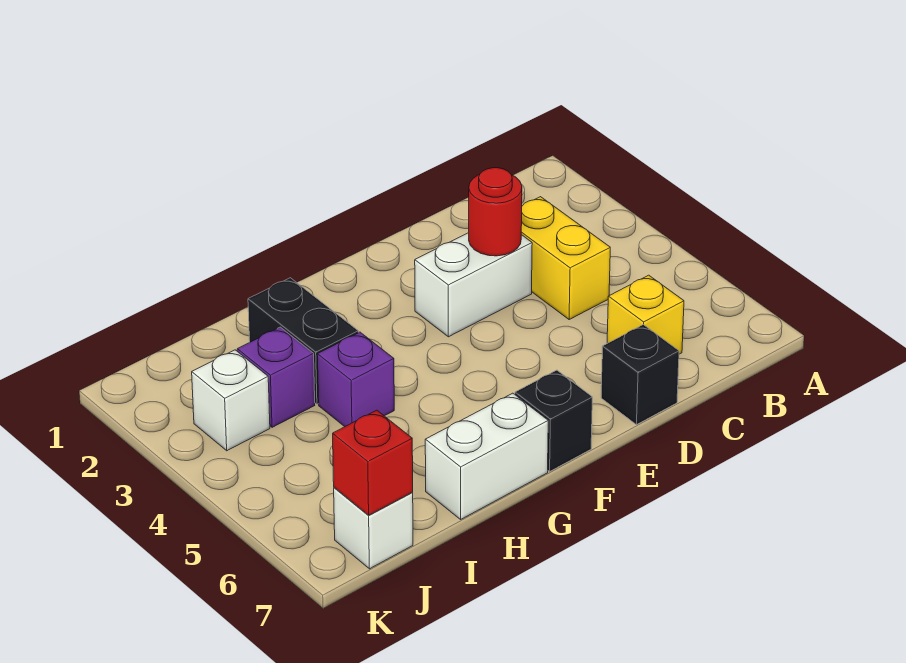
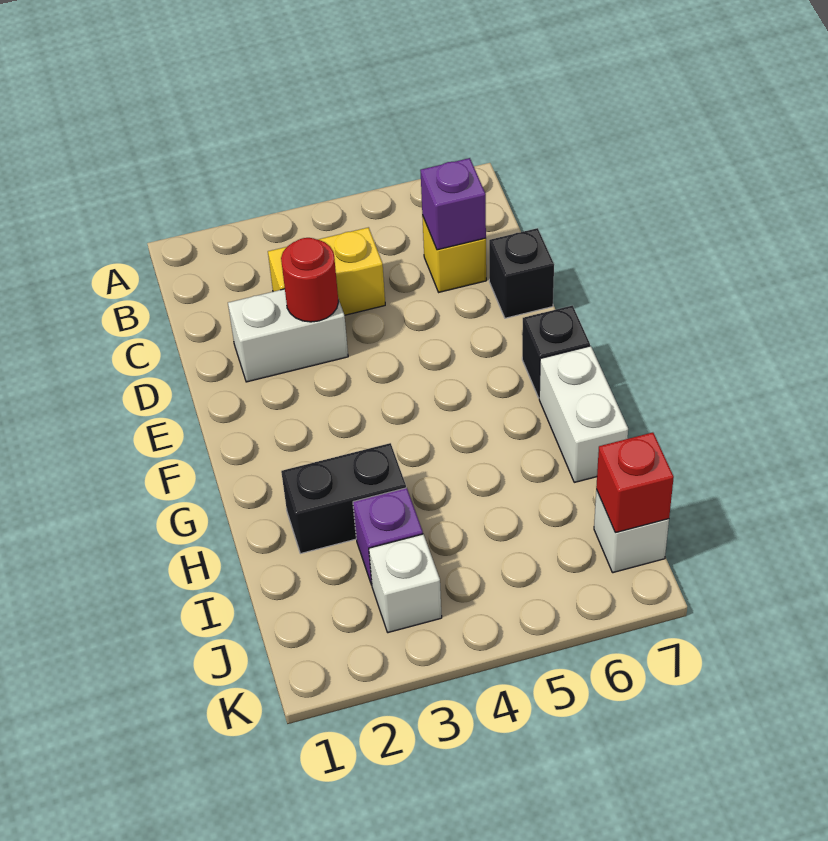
white brick D3:E3 level 1 -> white brick D2:D3 level 1
purple brick H4 level 1 -> purple brick C6 level 2

